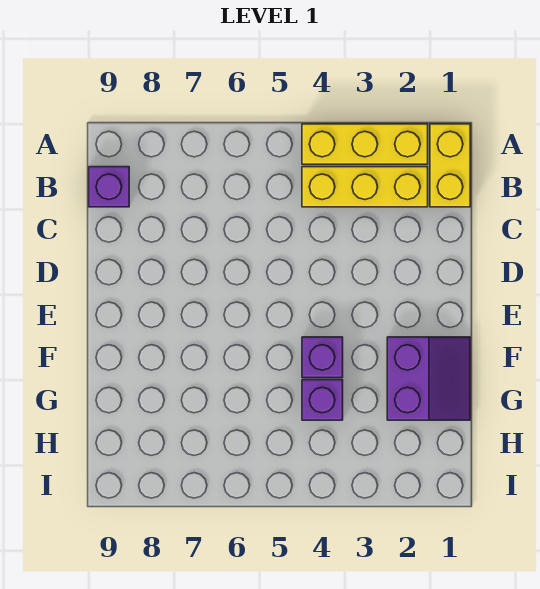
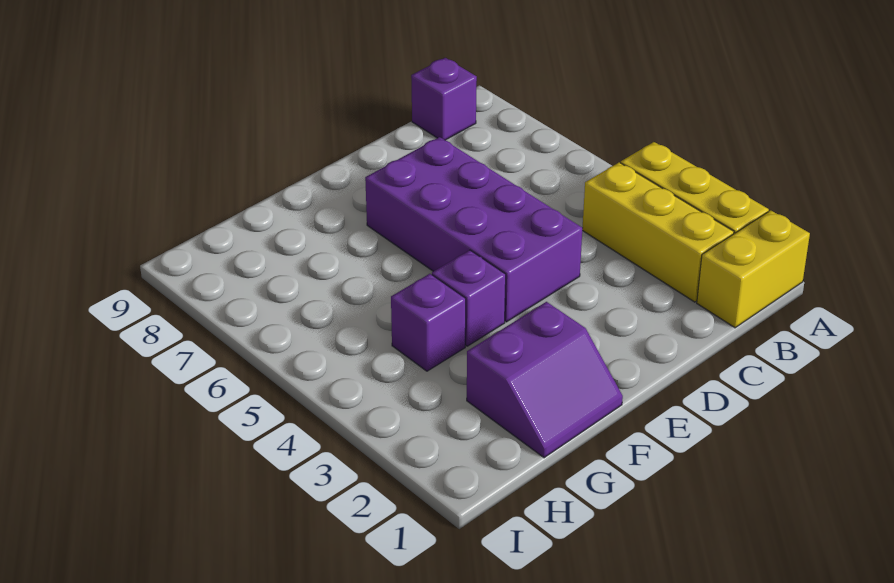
none -> purple brick D4:E7 level 1

